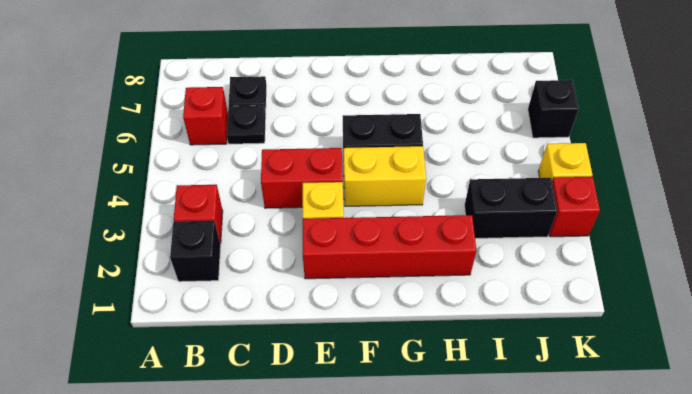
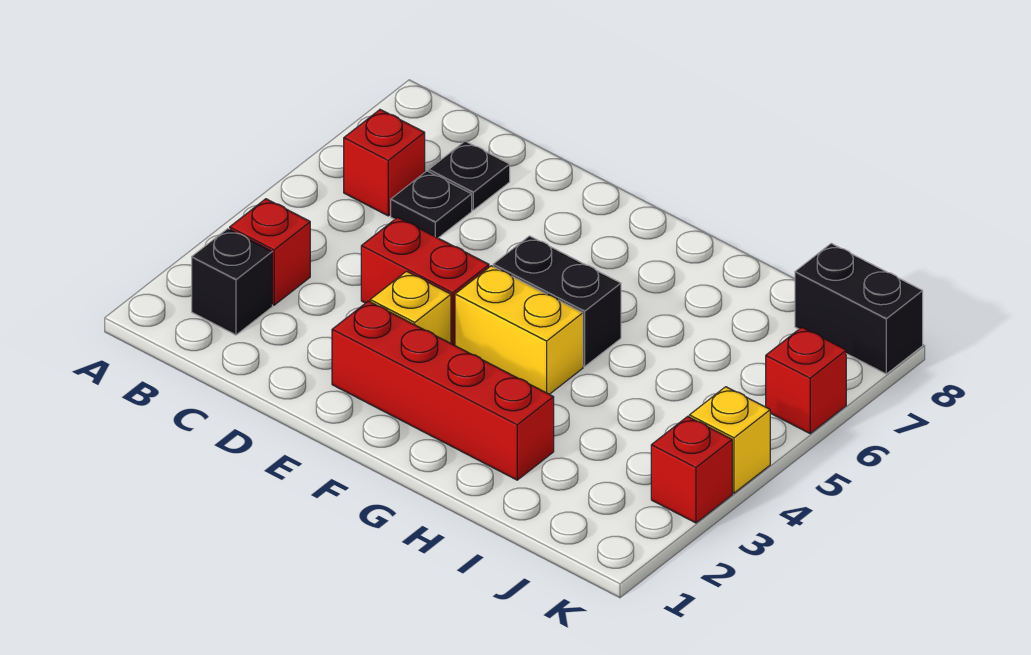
black brick I3:J3 level 1 -> black brick J8:K8 level 1
black brick K6 level 1 -> red brick K6 level 1

